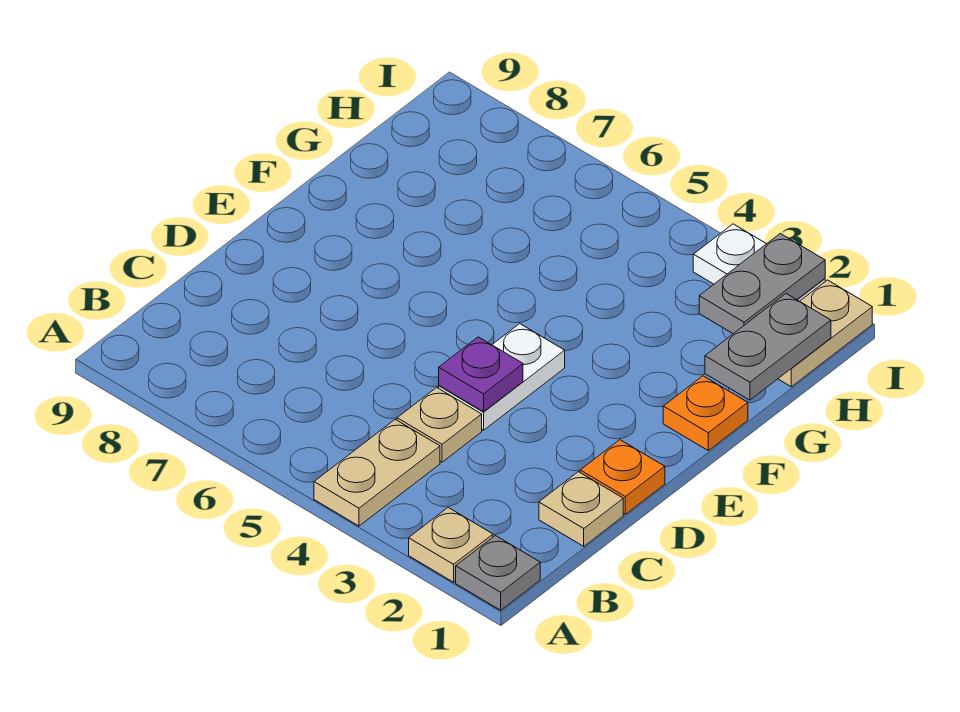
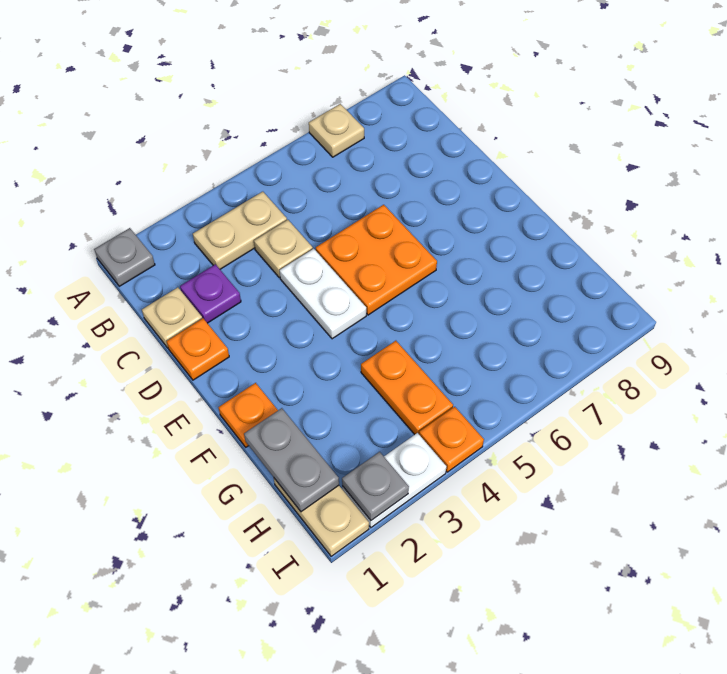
tan plate A2 level 1 -> tan plate A7 level 1
tan plate A4:B4 level 1 -> tan plate B3:B4 level 1
purple plate D4 level 2 -> purple plate C2 level 1
none -> orange plate D5:E6 level 1
none -> orange plate G4:H4 level 1
grey plate H2:I2 level 2 -> grey plate I2 level 2
none -> orange plate I4 level 1

